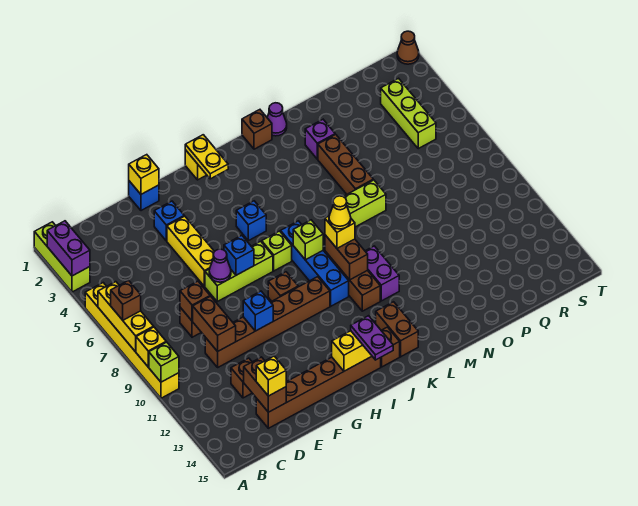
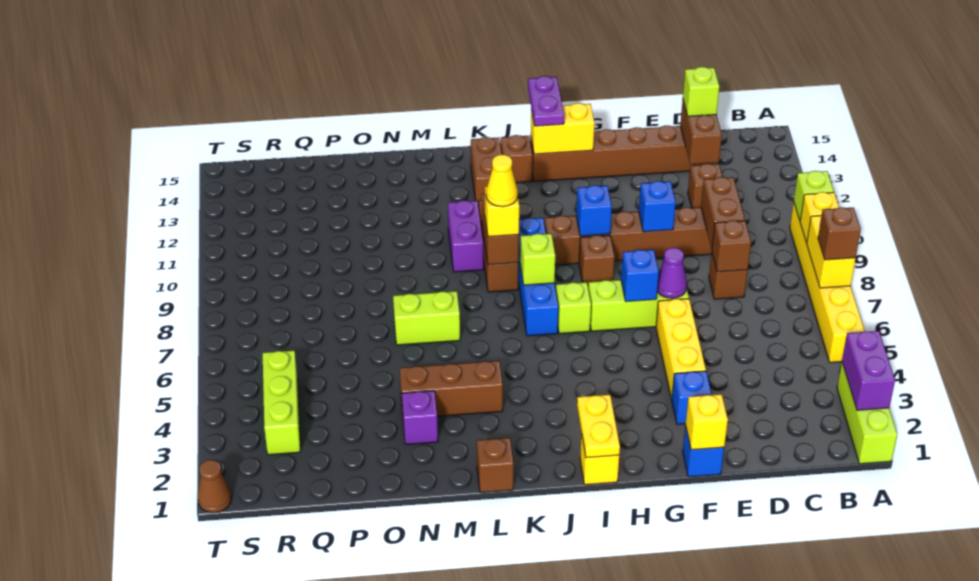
yellow brick A6:A8 level 2 -> yellow brick A7:A8 level 2
yellow brick D14 level 3 -> lime brick D14 level 3
blue brick I5 level 1 -> blue brick H10 level 2
purple cone M1 level 1 -> none
brown brick N4:N6 level 1 -> brown brick L4:N4 level 1

